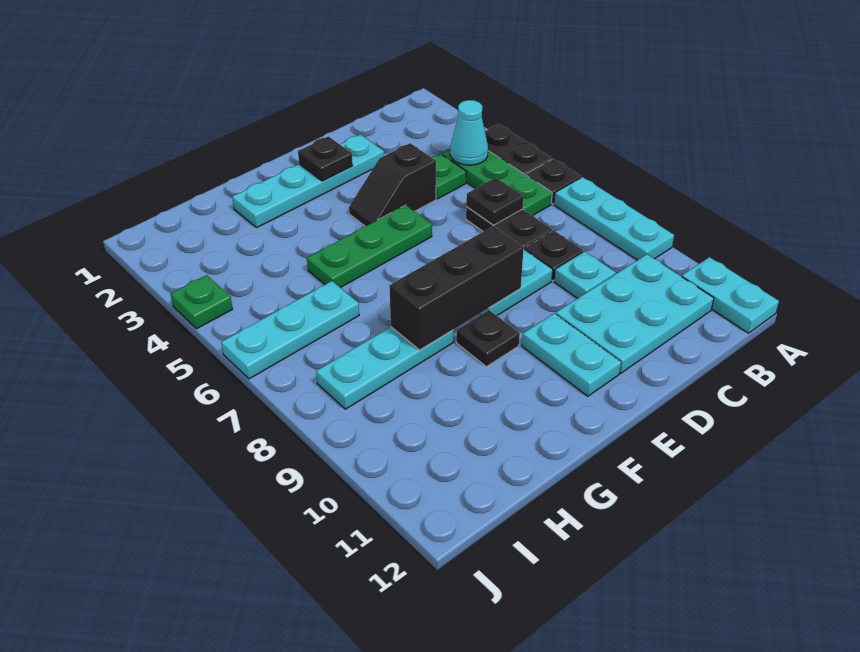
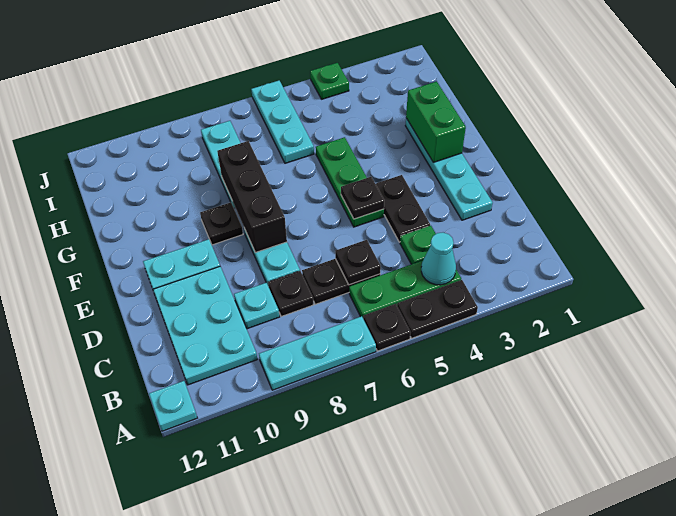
cyan plate A11:A12 level 1 -> cyan plate A12 level 1
black slope D4:E4 level 1 top D -> black plate D4:E4 level 1
black plate E2 level 2 -> black plate E5 level 2
none -> green brick F2:G2 level 2

